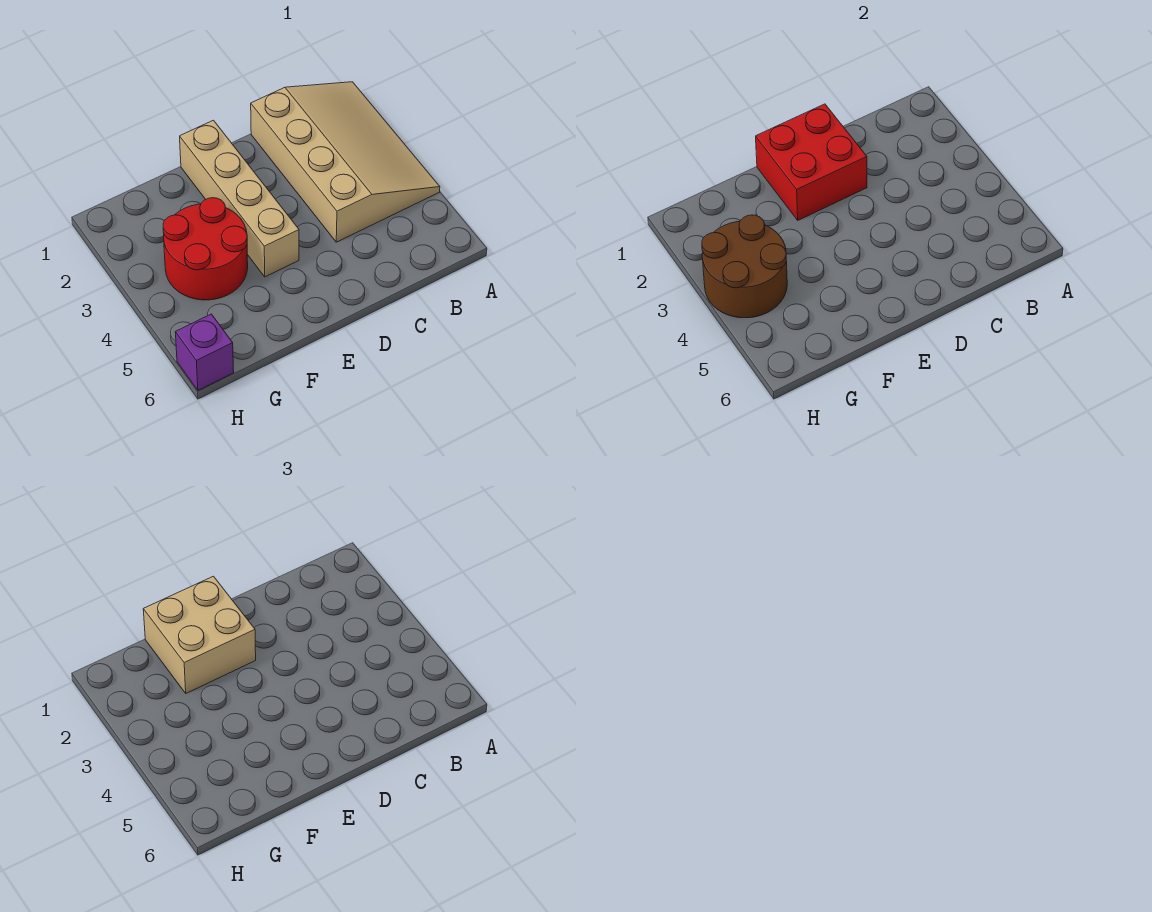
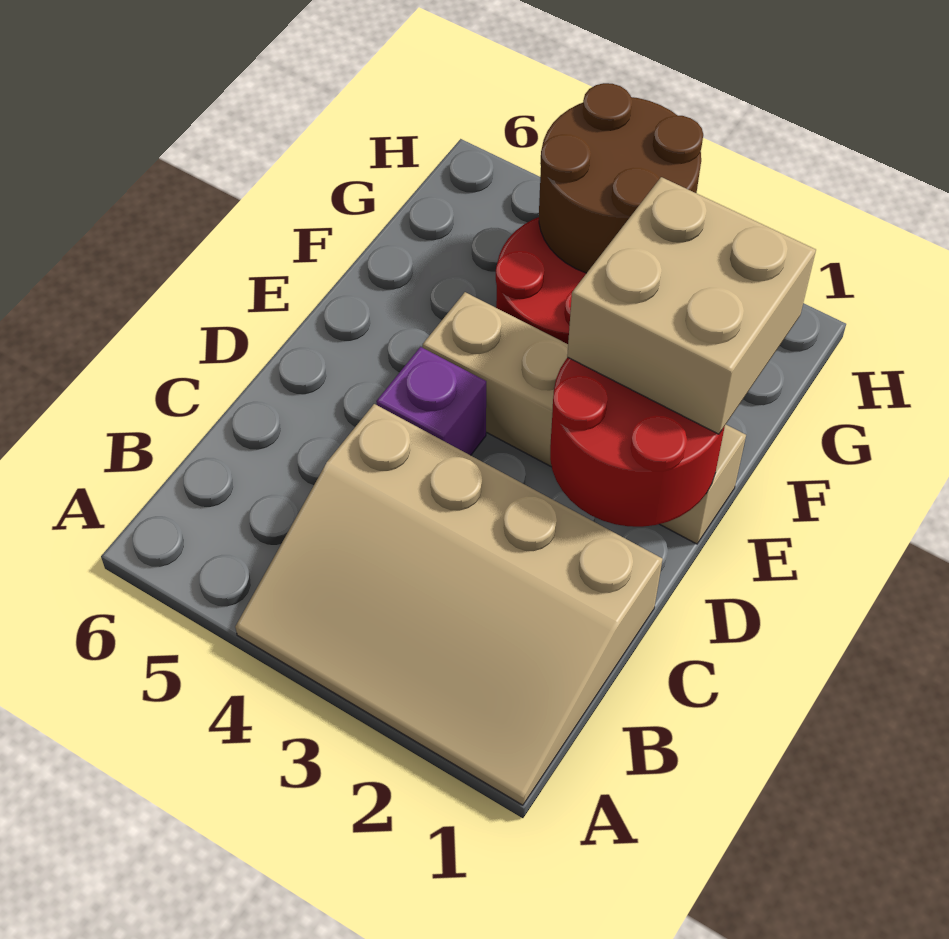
red brick D1:E2 level 2 -> red round brick D1:E2 level 2
purple brick H6 level 1 -> purple brick D4 level 1

